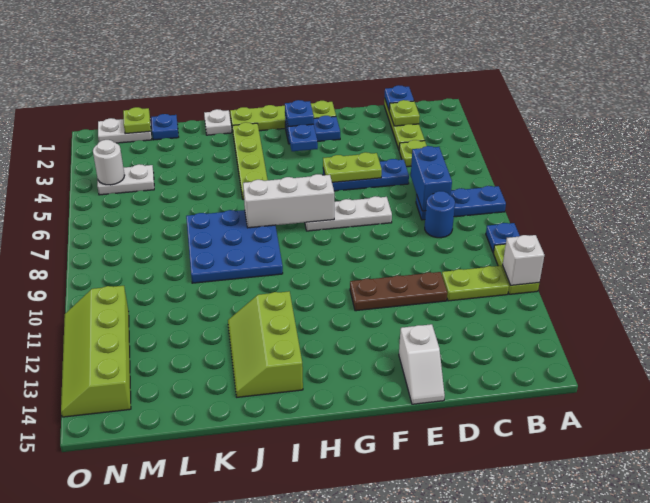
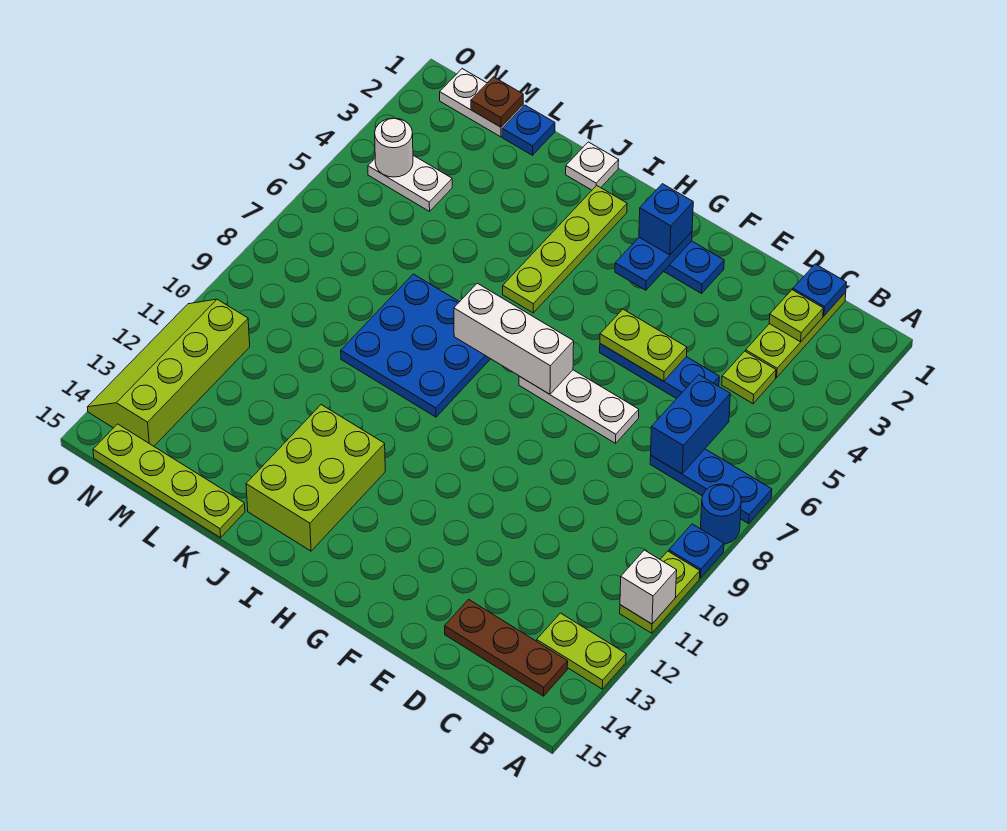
lime plate B11:C11 level 1 -> lime plate A13:B13 level 1
blue round brick C8 level 1 -> blue round brick A8 level 1
brown plate D11:F11 level 1 -> brown plate B14:D14 level 1
white slope E14:E15 level 1 top 14 -> none
lime plate F1:I1 level 1 -> lime plate K15:N15 level 1
blue plate G2 level 3 -> blue brick G2 level 3
lime slope I12:J14 level 1 top I -> lime brick I12:J14 level 1
lime plate M1 level 2 -> brown plate M1 level 2

